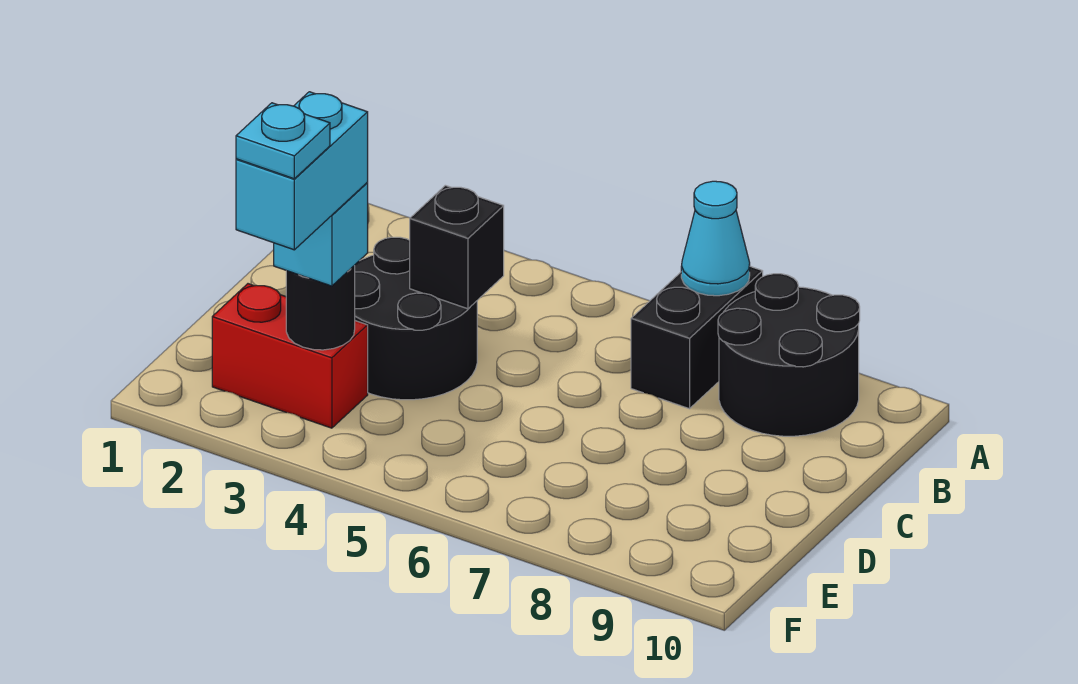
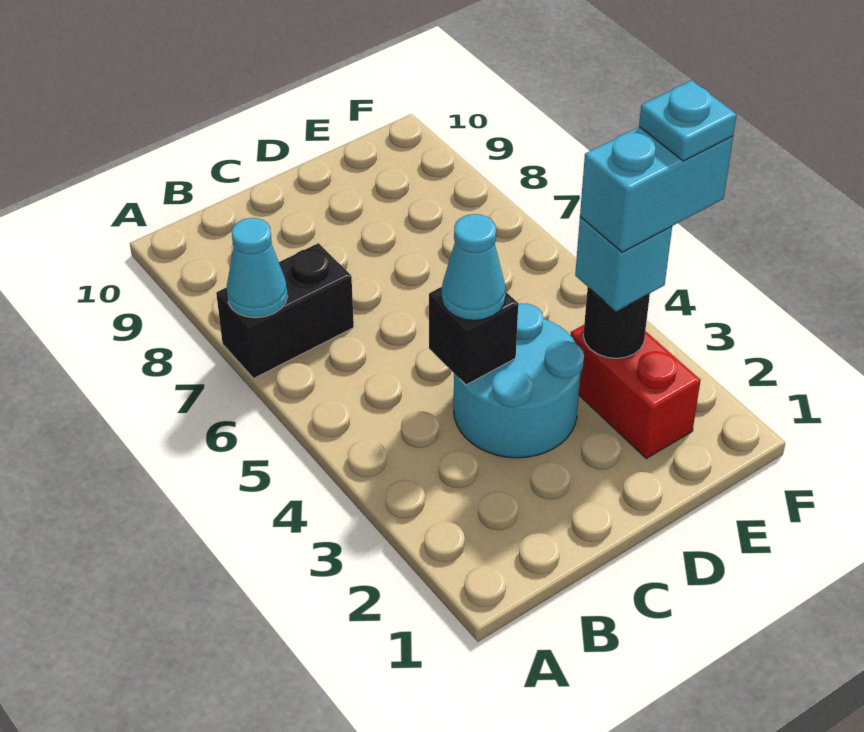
black round brick A8:B9 level 1 -> none
black round brick C3:D4 level 1 -> cyan round brick C3:D4 level 1
none -> cyan cone C4 level 3

